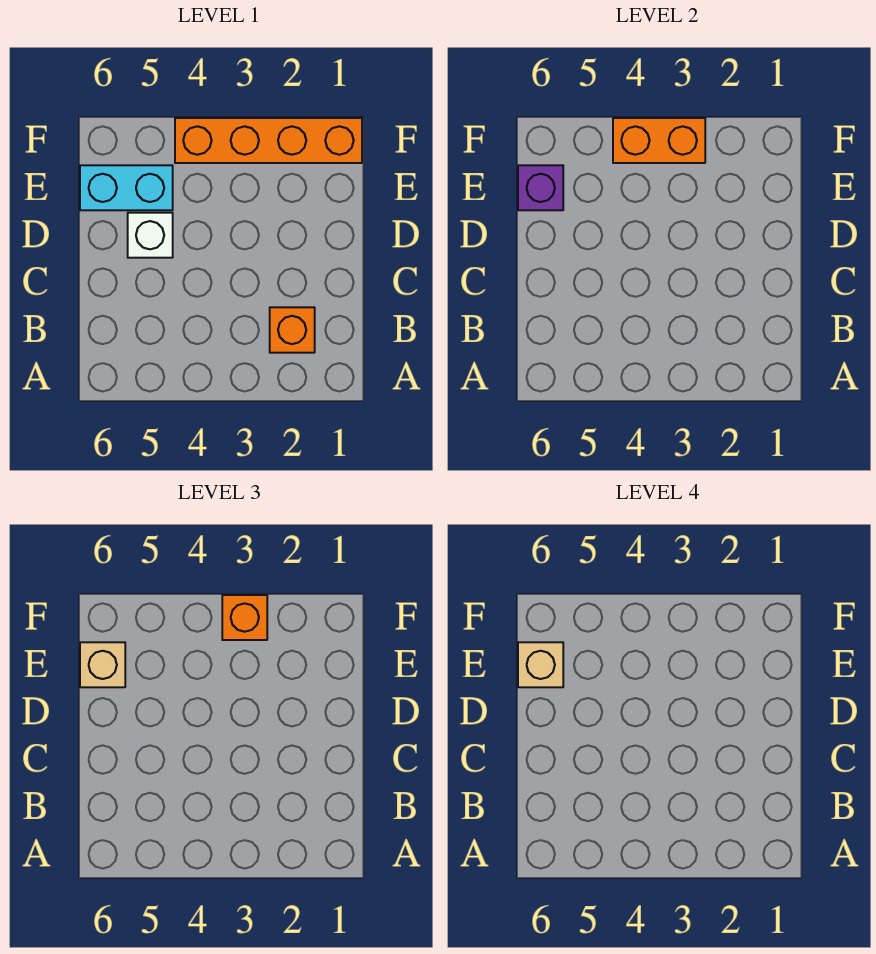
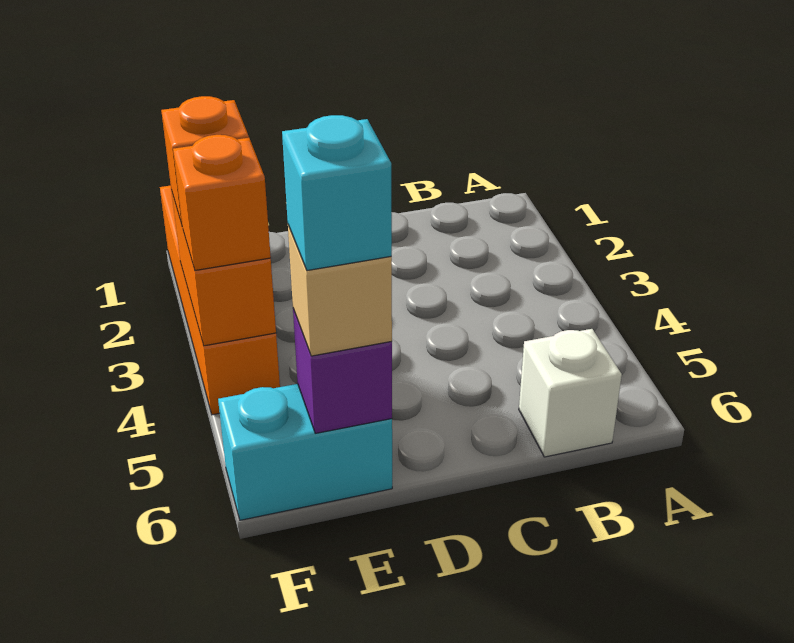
orange brick B2 level 1 -> orange brick F4 level 3
white brick D5 level 1 -> white brick B6 level 1
cyan brick E5:E6 level 1 -> cyan brick E6:F6 level 1
tan brick E6 level 4 -> cyan brick E6 level 4

